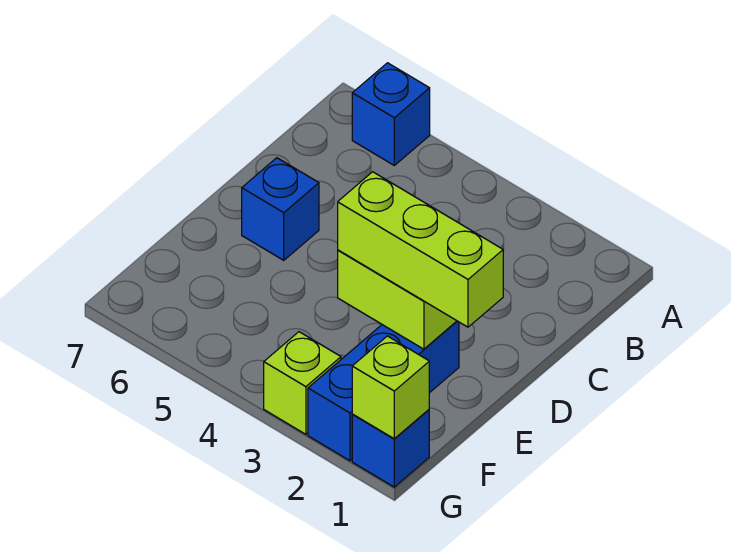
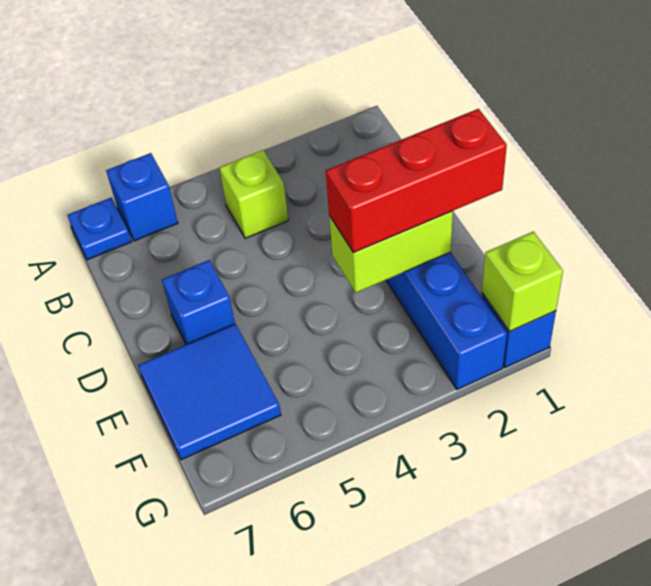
none -> blue plate A7 level 1
lime brick E1:E3 level 3 -> red brick E1:E3 level 3
none -> blue tile E6:F7 level 1
lime brick G3 level 1 -> lime brick B4 level 1

